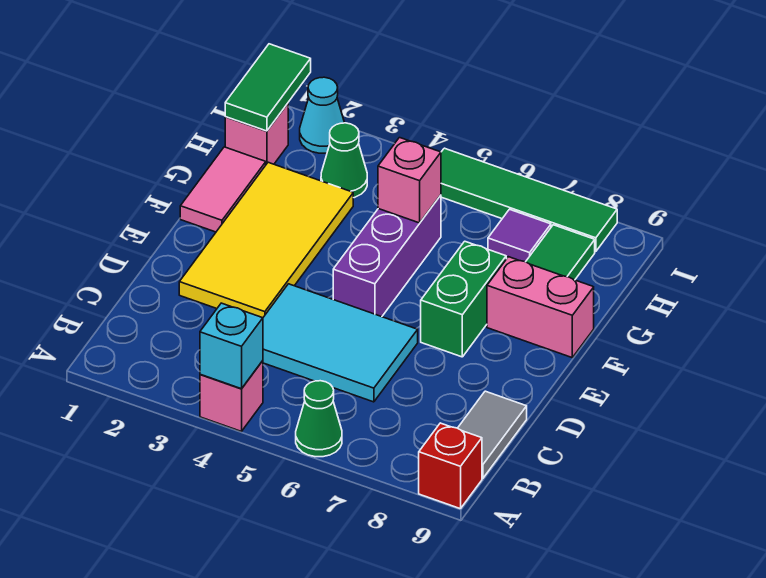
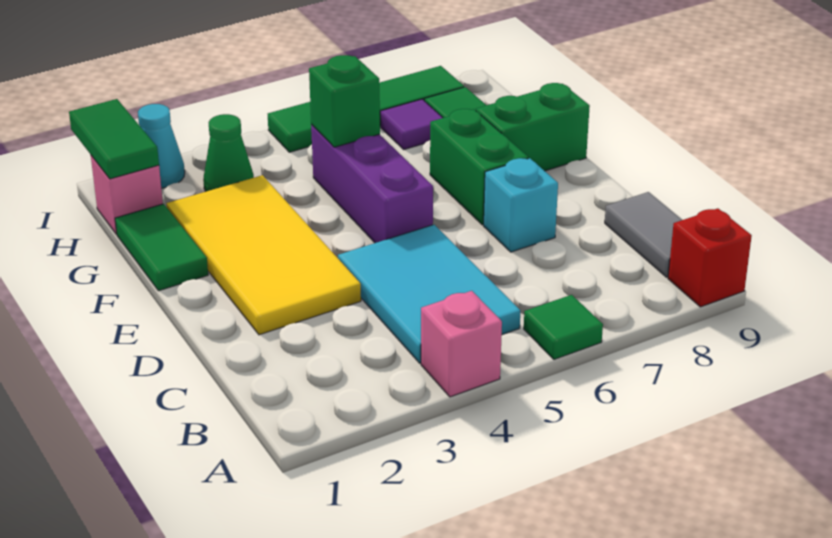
cyan brick A4 level 2 -> cyan brick D7 level 1
green cone A6 level 1 -> green tile A6 level 1
cyan tile C4:D6 level 1 -> cyan tile B4:D5 level 1
pink tile F1:G1 level 1 -> green tile F1:G1 level 1
pink brick F8:F9 level 1 -> green brick F8:F9 level 1
pink brick G5 level 2 -> green brick G5 level 2

